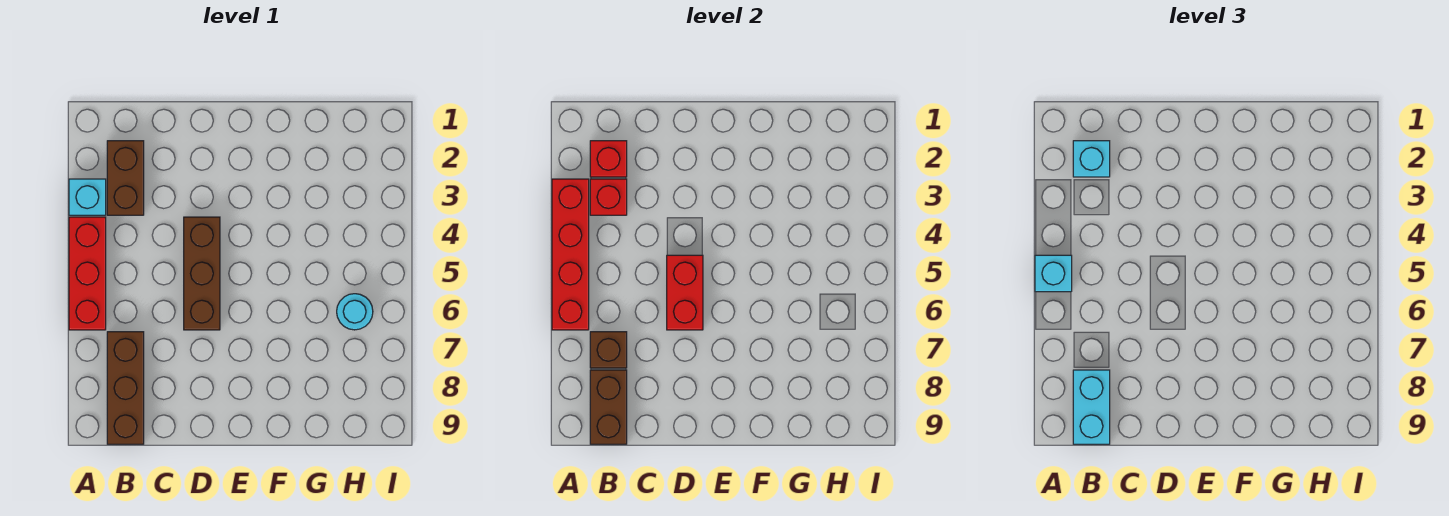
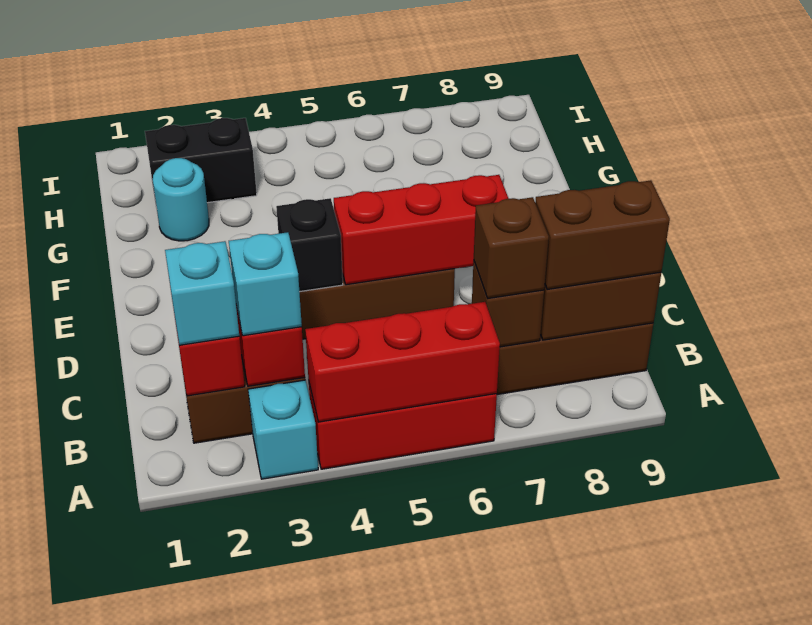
red brick A3:A6 level 2 -> red brick A4:A6 level 2
cyan brick A5 level 3 -> cyan brick B3 level 3
none -> brown brick B7 level 3
cyan brick B8:B9 level 3 -> brown brick B8:B9 level 3
none -> black brick D4 level 2
red brick D5:D6 level 2 -> red brick D5:D7 level 2
none -> black brick H2:H3 level 1
cyan round brick H6 level 1 -> cyan round brick G2 level 1

